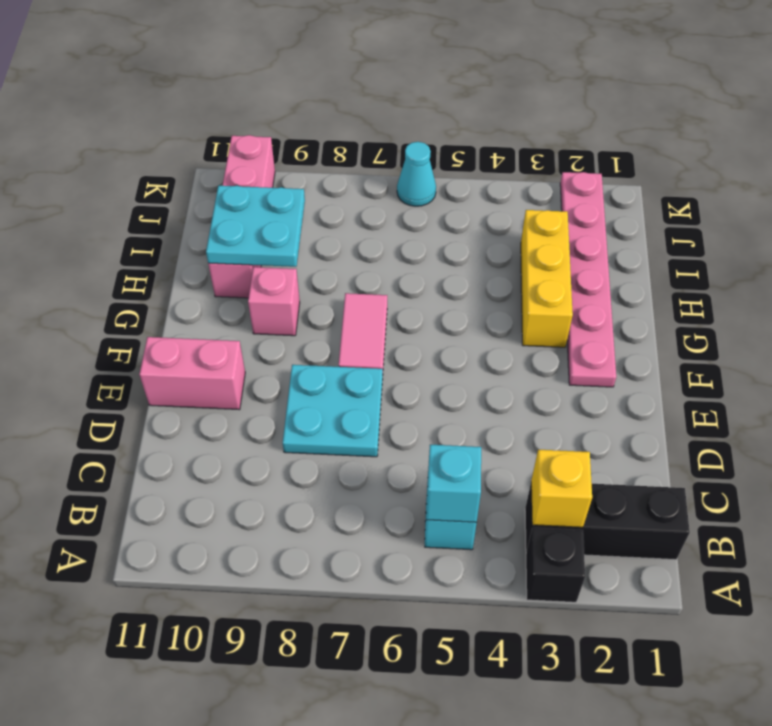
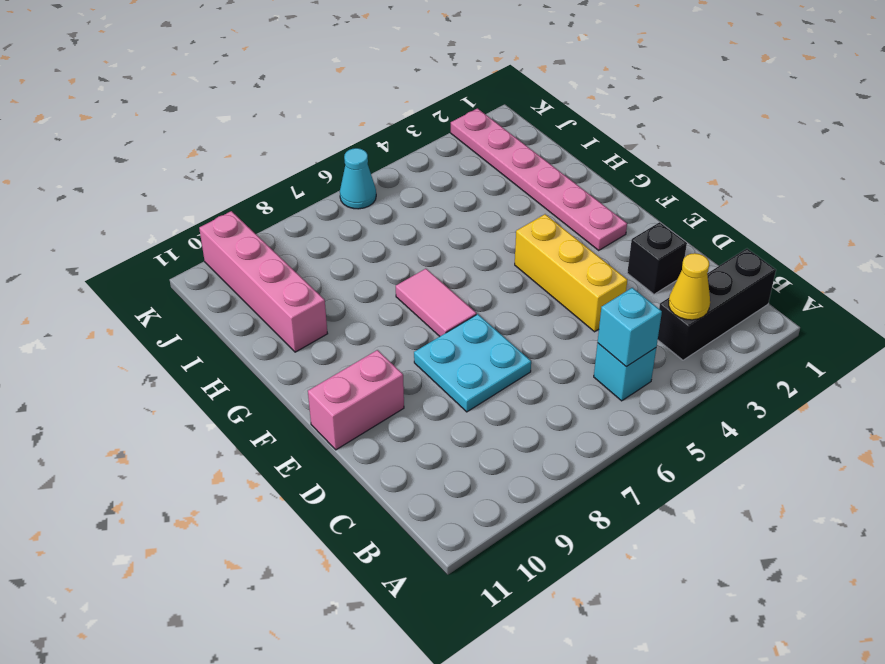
black brick A3 level 1 -> black brick D2 level 1
yellow brick B3 level 2 -> yellow cone B3 level 2
yellow brick G3:I3 level 1 -> yellow brick D4:F4 level 1
pink brick G9 level 1 -> none
cyan plate H9:I10 level 2 -> none

